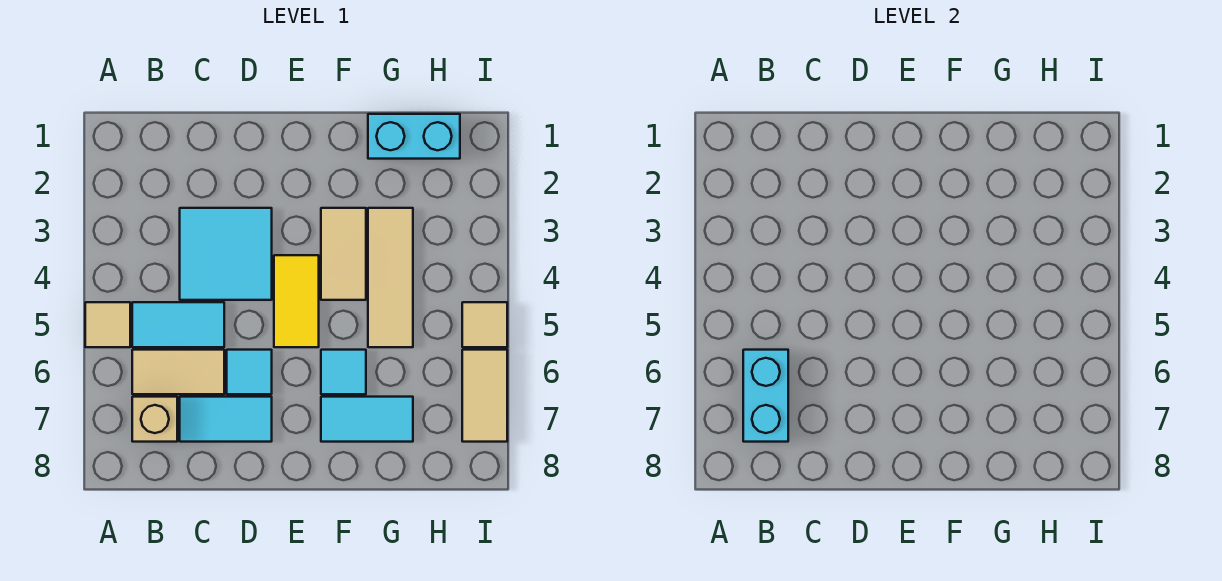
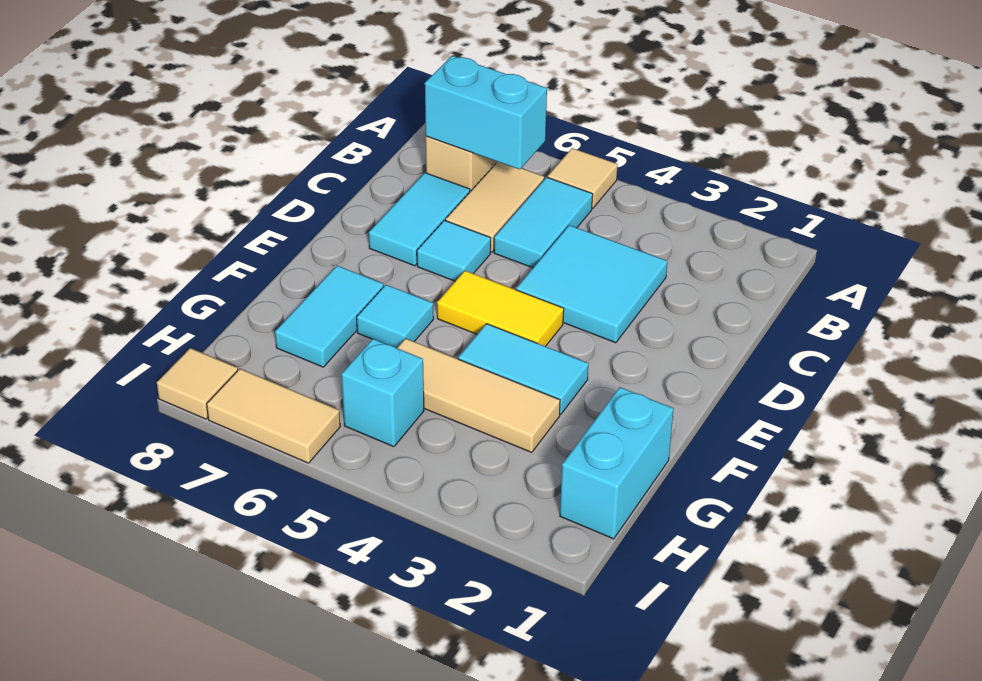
tan tile F3:F4 level 1 -> cyan tile F3:F4 level 1
none -> cyan brick H5 level 1
tan tile I5 level 1 -> tan tile I8 level 1

